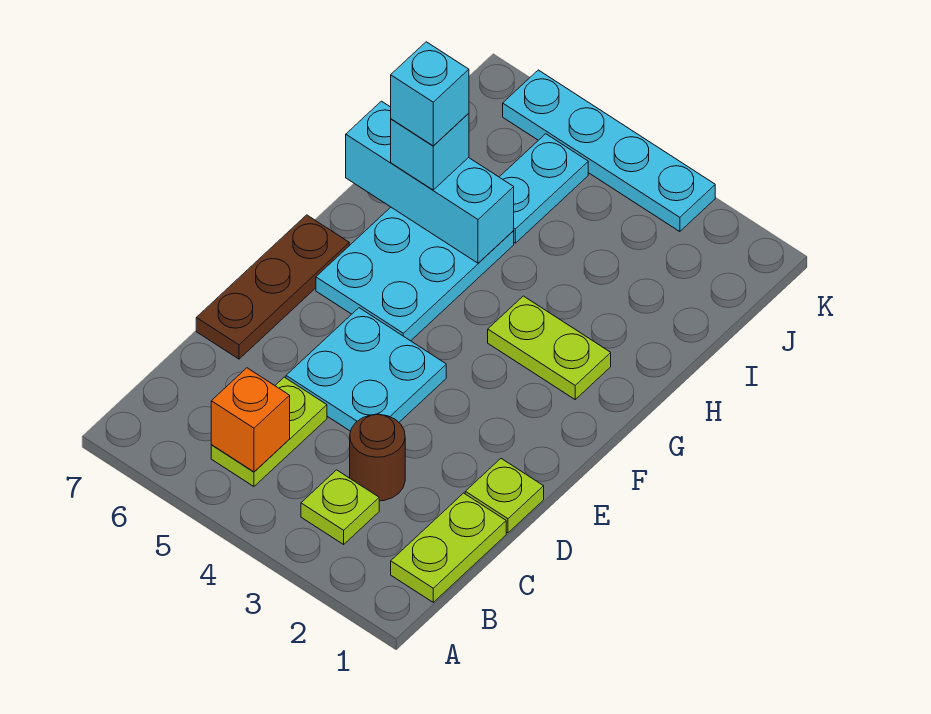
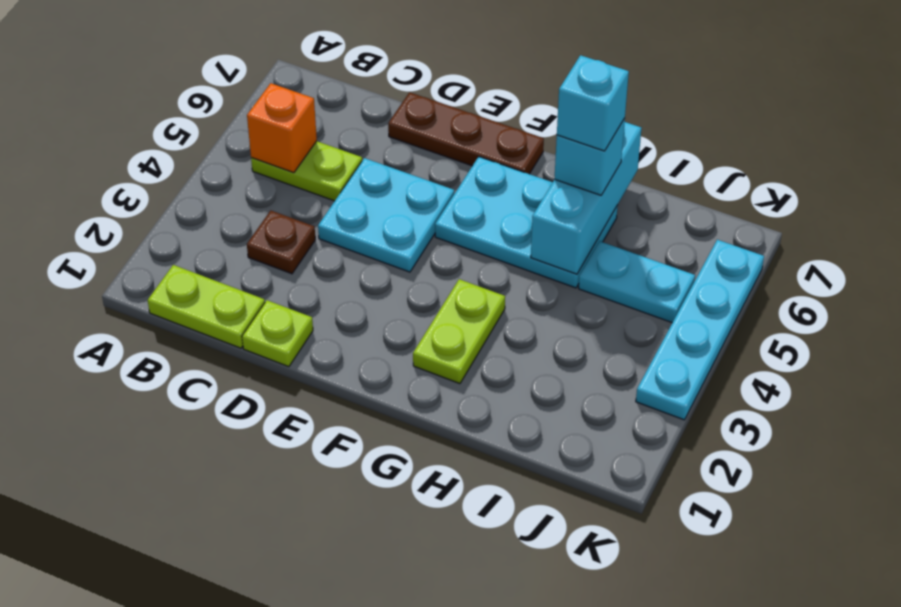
lime plate B3 level 1 -> none
brown round brick C3 level 1 -> brown plate C3 level 1

